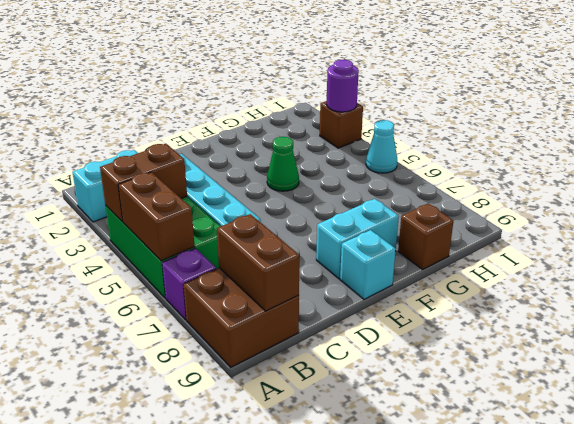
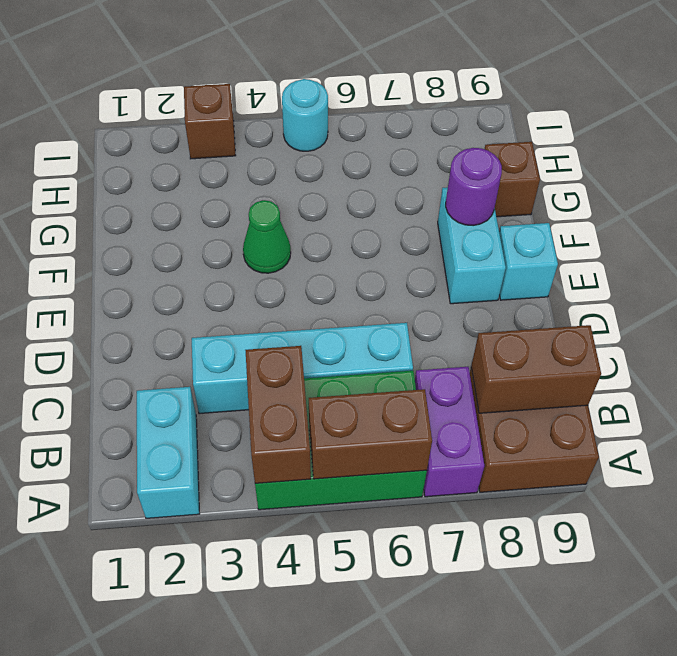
purple brick A7 level 1 -> purple brick A7:B7 level 1
purple round brick I3 level 2 -> purple round brick F8 level 2
cyan cone I5 level 1 -> cyan round brick I5 level 1

